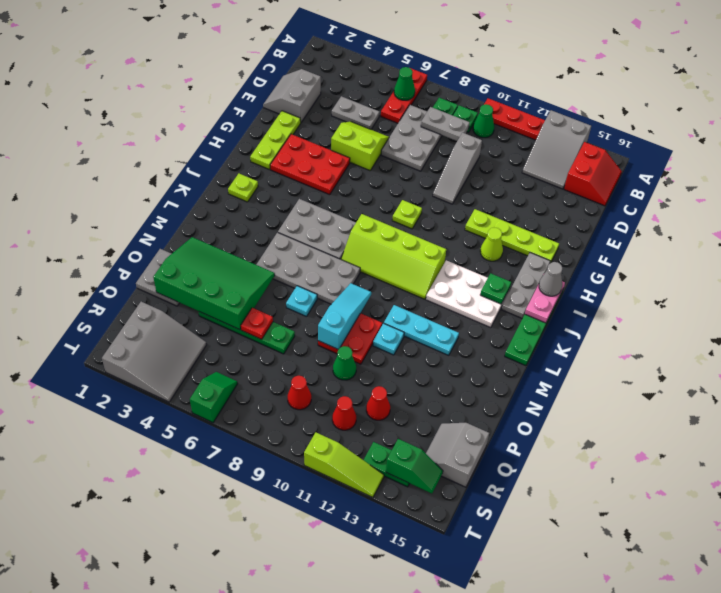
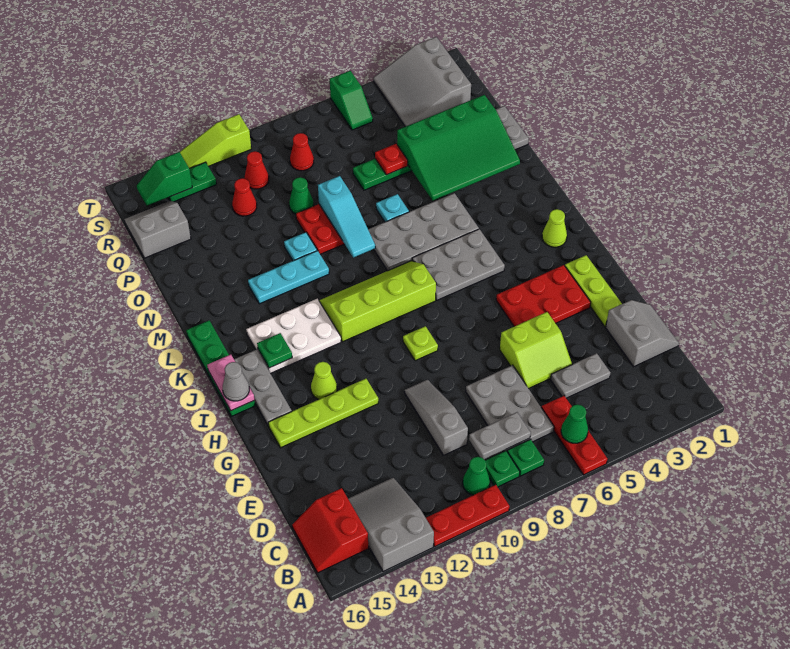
lime plate J2 level 1 -> lime cone J2 level 1
grey slope Q15:R16 level 1 top 16 -> grey slope Q15:R16 level 1 top Q

